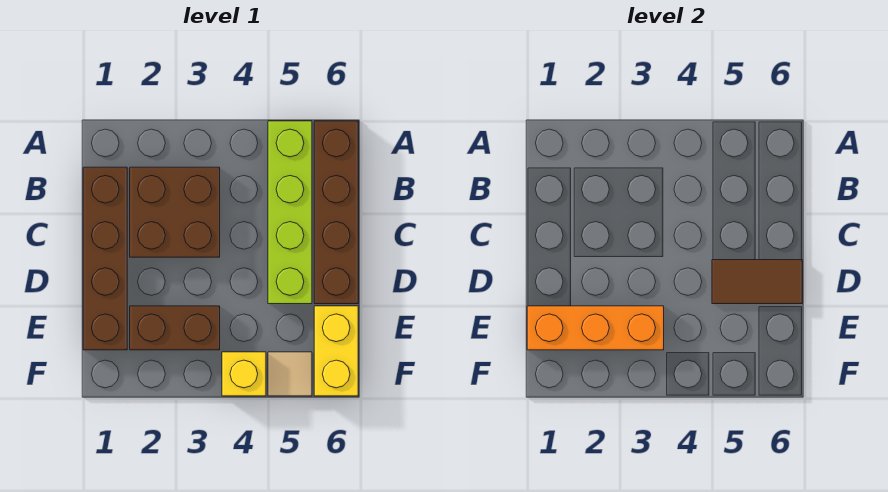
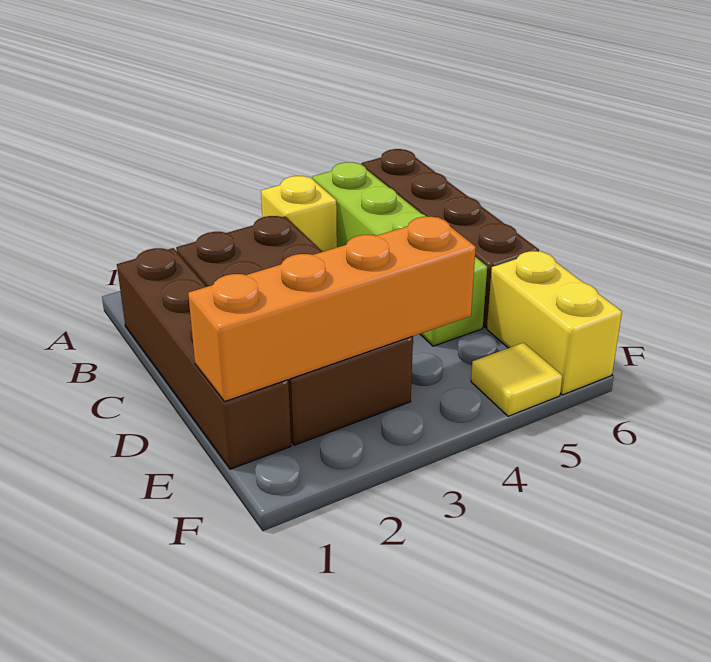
brown tile D5:D6 level 2 -> none
orange brick E1:E3 level 2 -> orange brick E1:E4 level 2
yellow brick F4 level 1 -> yellow brick A4 level 1
tan tile F5 level 1 -> yellow tile F5 level 1

